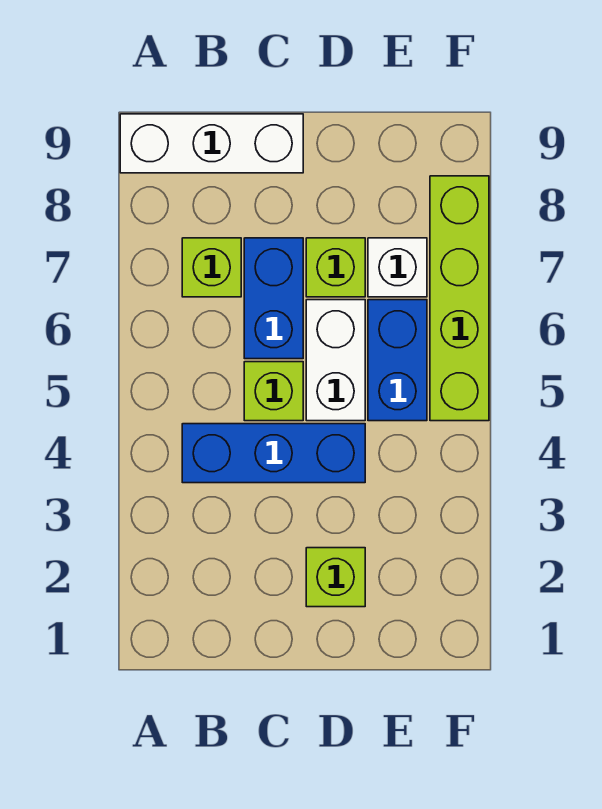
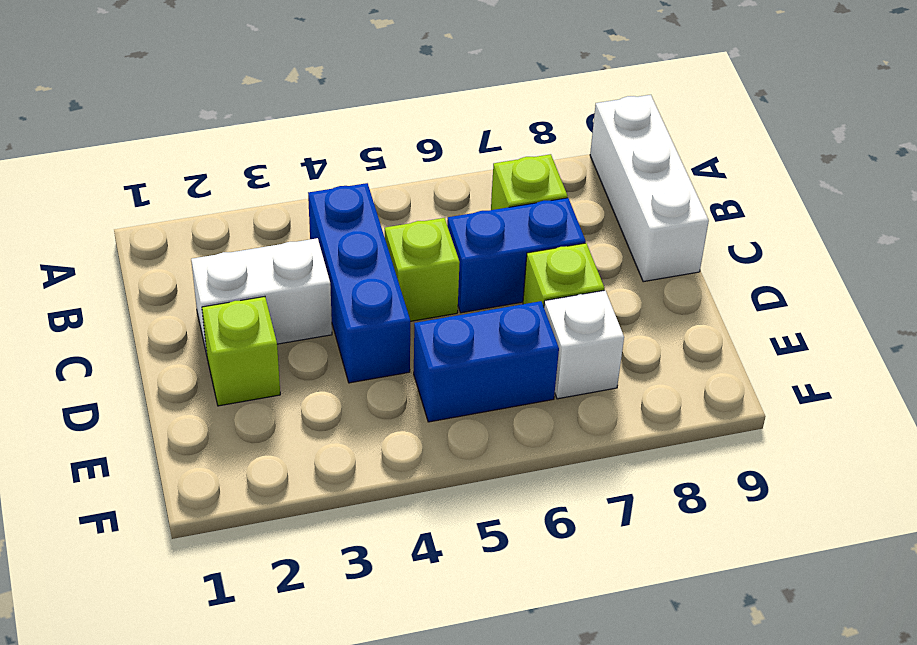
white brick D5:D6 level 1 -> white brick C2:C3 level 1
lime brick F5:F8 level 1 -> none

